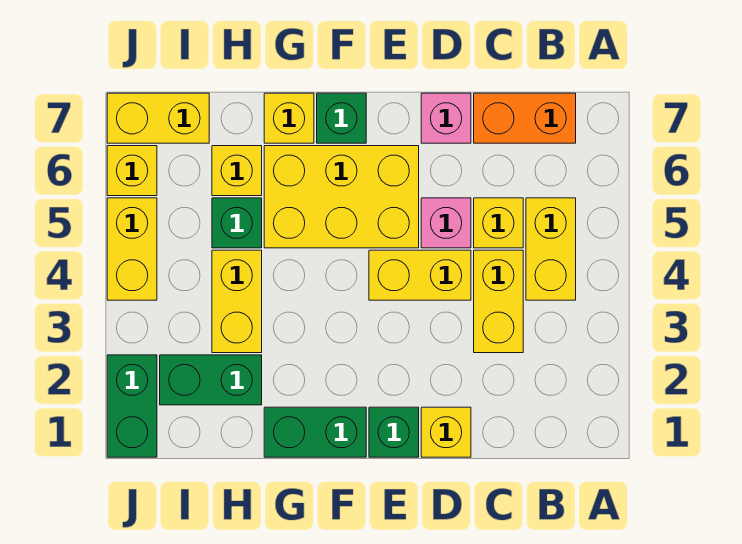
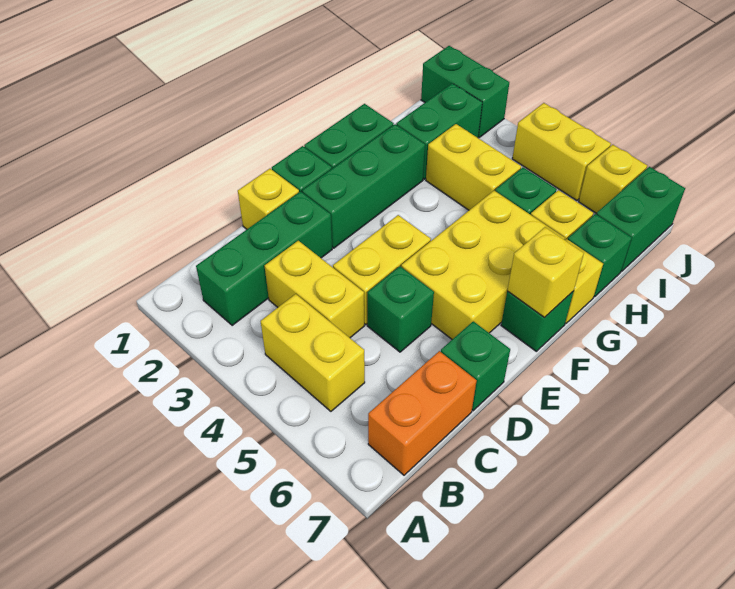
none -> green brick B2:D2 level 1
yellow brick C5 level 1 -> yellow brick F7 level 2
pink brick D5 level 1 -> green brick D5 level 1
pink brick D7 level 1 -> green brick D7 level 1
none -> green brick E2:G2 level 1
none -> green brick H7 level 1
yellow brick I7:J7 level 1 -> green brick I7:J7 level 1

